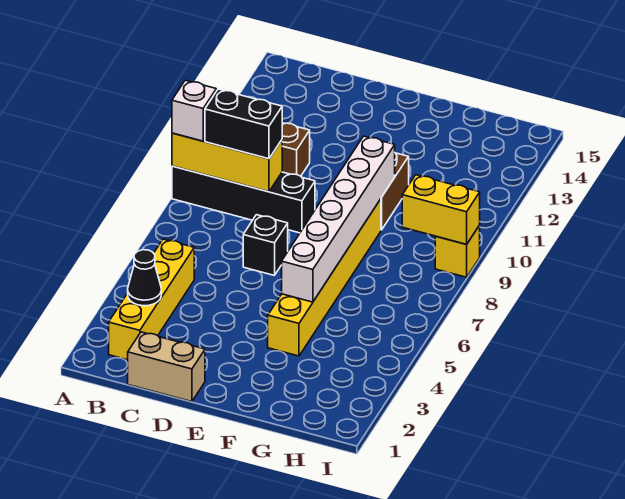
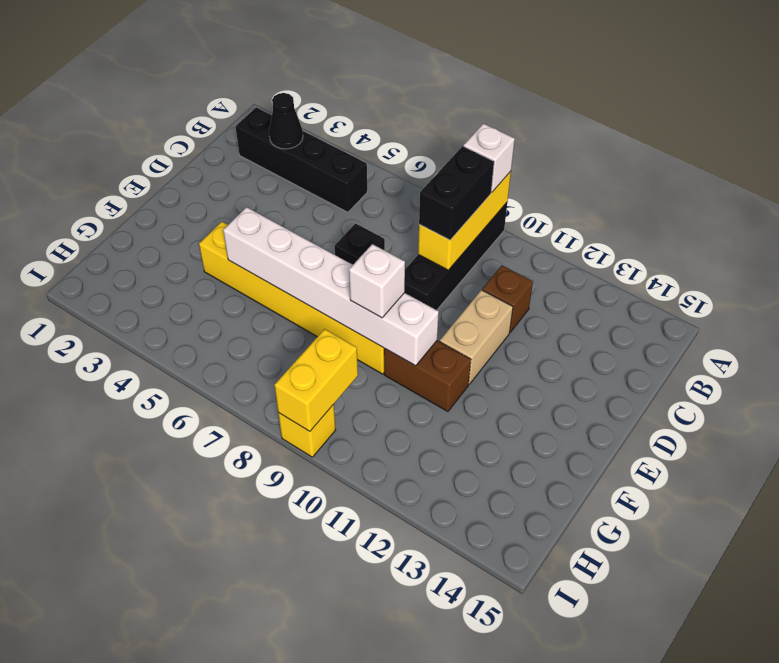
yellow brick B2:B5 level 1 -> black brick B2:B5 level 1
tan brick C1:D1 level 1 -> tan brick D11:E11 level 1
none -> white brick F9 level 3

